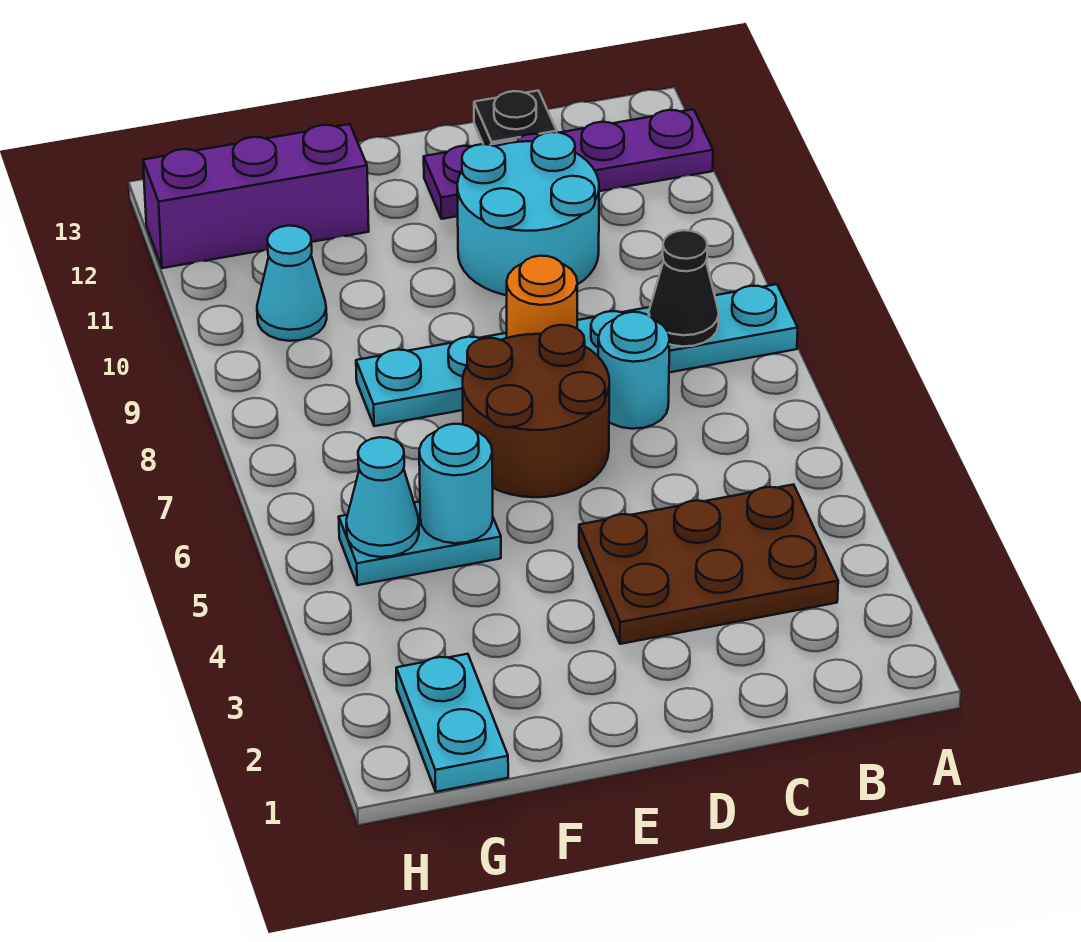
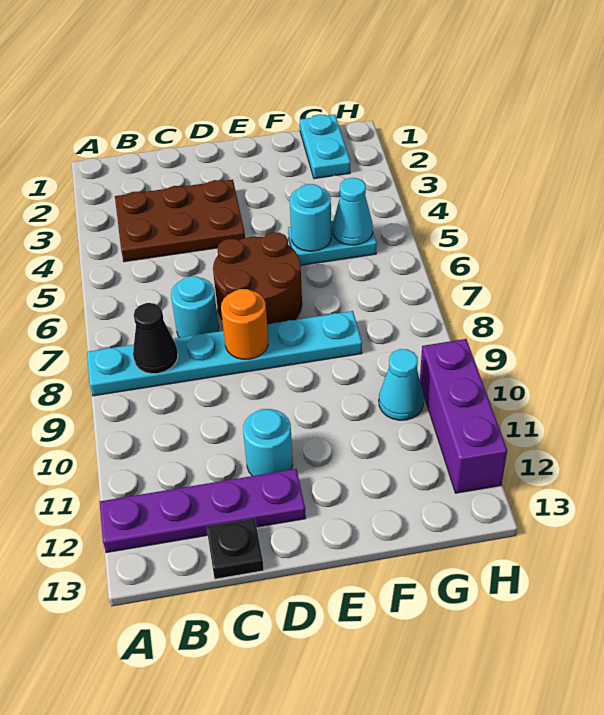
cyan round brick C10:D11 level 1 -> cyan round brick D11 level 1
purple brick F12:H12 level 1 -> purple brick H10:H12 level 1

